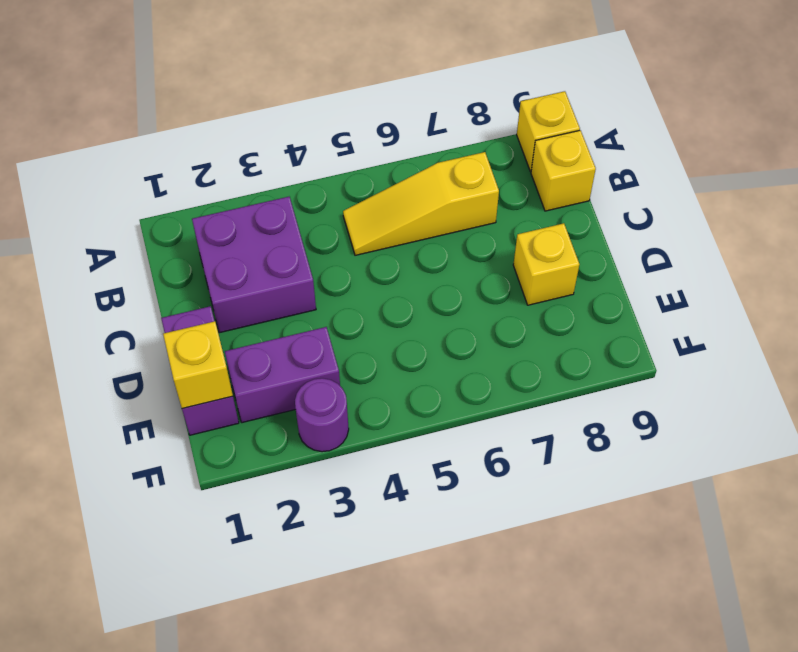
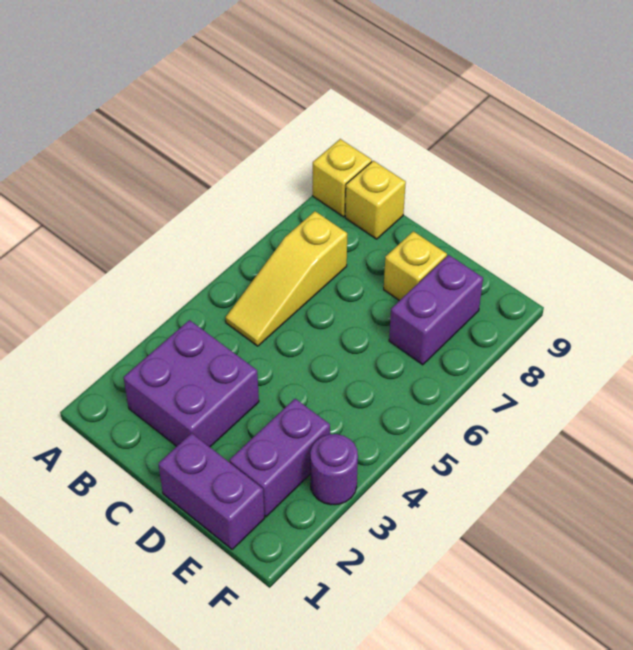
yellow brick E1 level 2 -> none
none -> purple brick E7:E8 level 1

